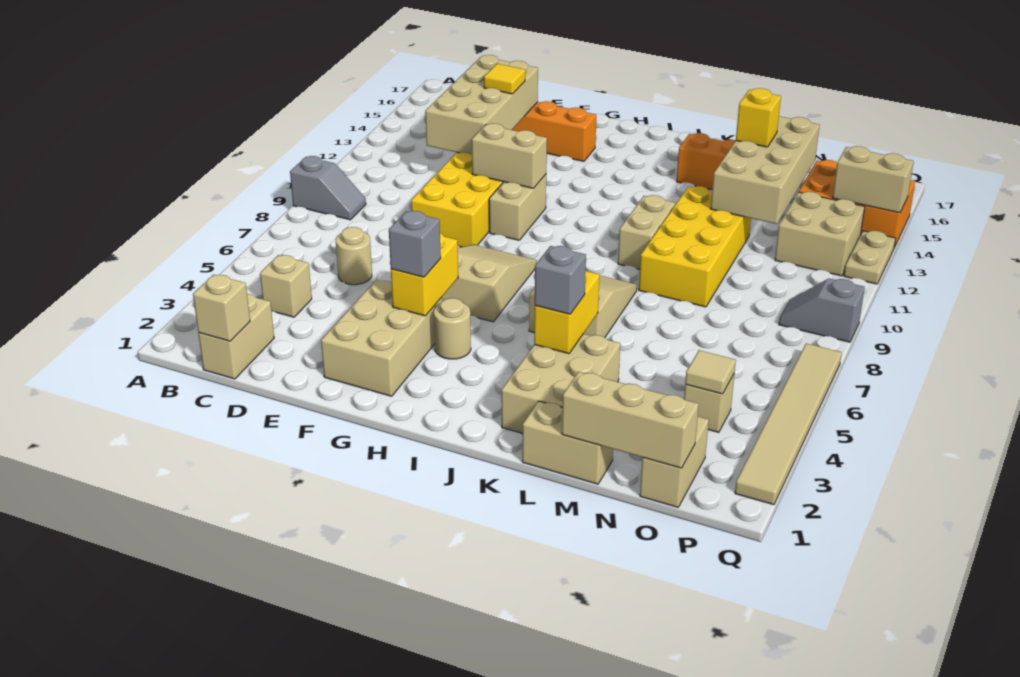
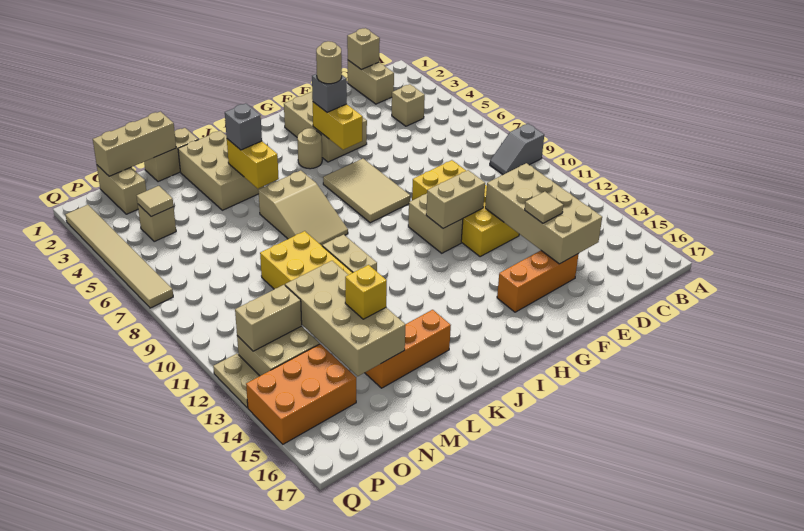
tan round brick D6 level 1 -> tan round brick G4 level 4
yellow tile E14 level 3 -> tan tile E14 level 3
tan slope G6:H8 level 1 top 6 -> tan tile G6:H8 level 1
grey slope P9:Q9 level 1 top Q -> none
tan brick P14:Q14 level 2 -> tan brick O12:P12 level 2

